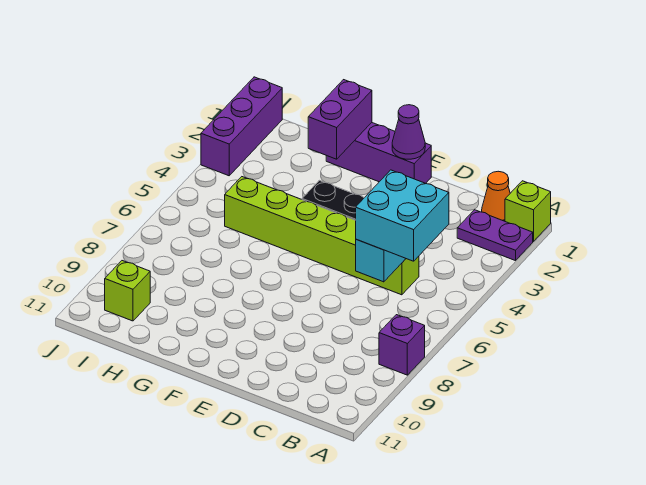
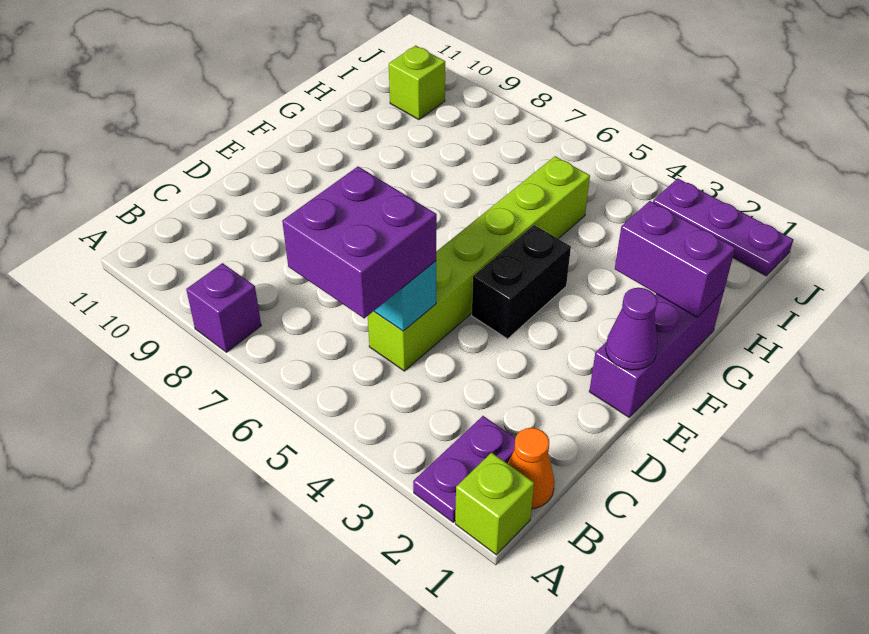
cyan brick B5:C6 level 3 -> purple brick B5:C6 level 3
purple brick J1:J3 level 1 -> purple plate J1:J3 level 1

